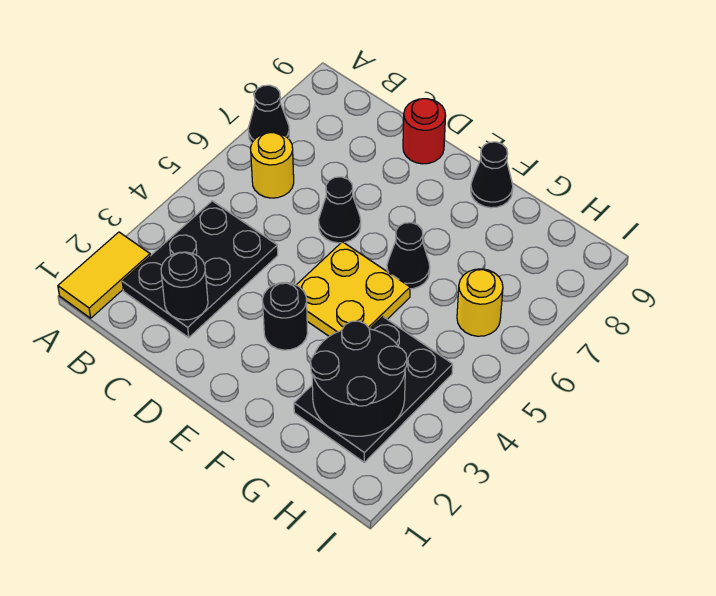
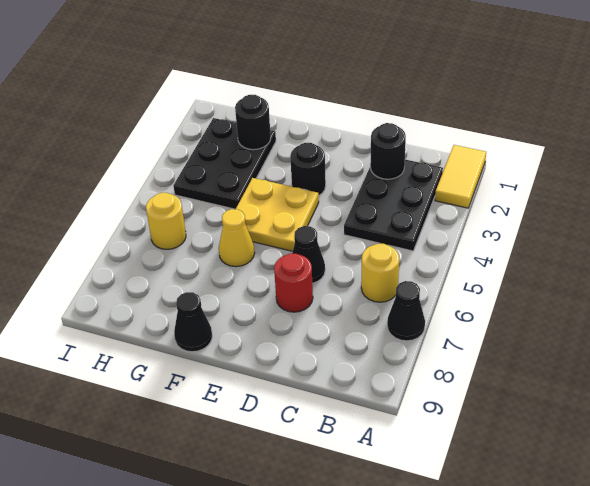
red round brick D9 level 1 -> red round brick D7 level 1
black cone F6 level 1 -> yellow cone F6 level 1
black round brick G2:H3 level 2 -> black round brick G2 level 2

